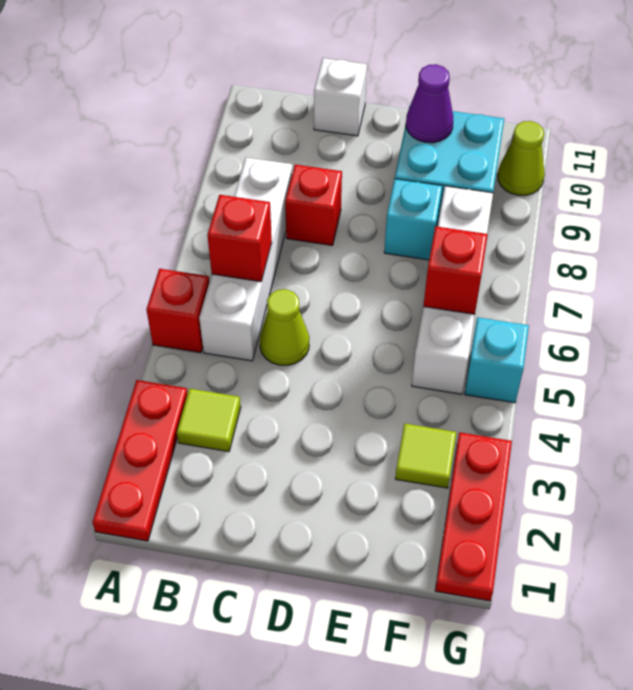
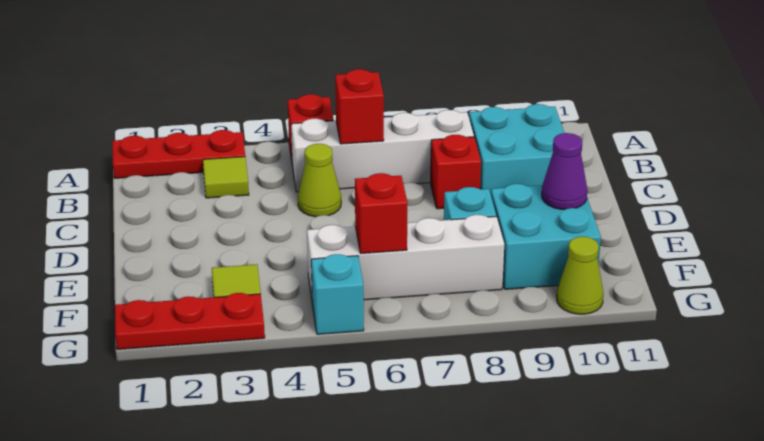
none -> cyan brick B9:C10 level 1
white brick C11 level 1 -> none

